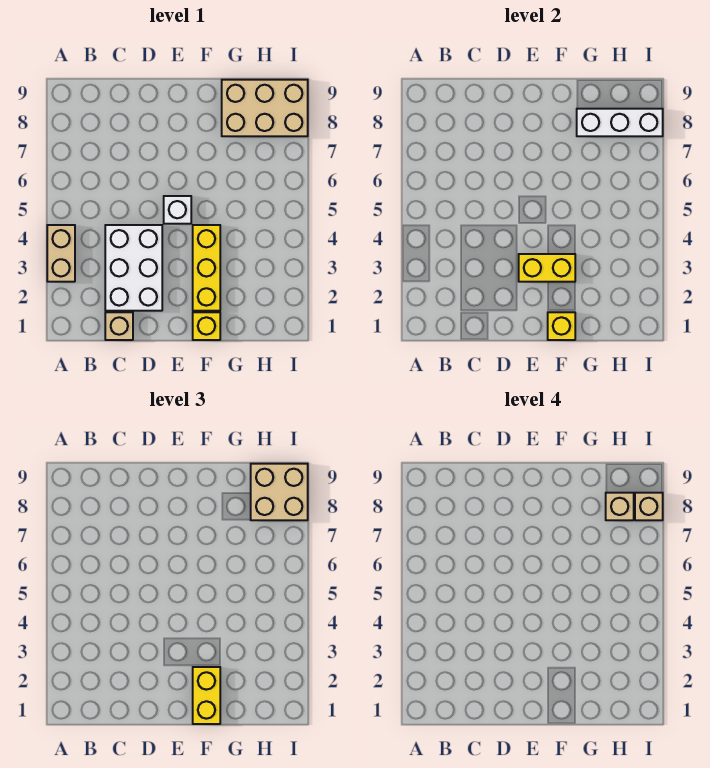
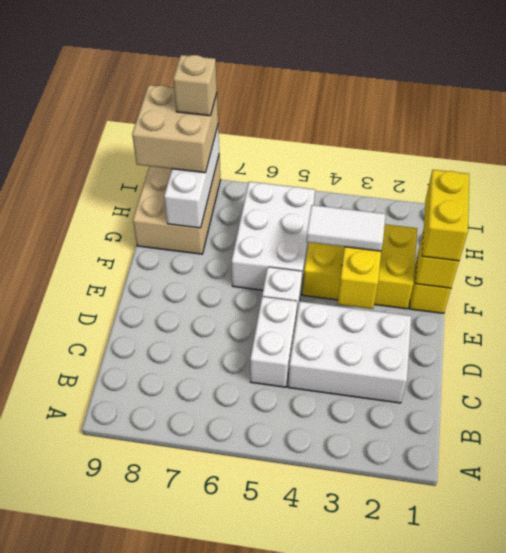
tan brick A3:A4 level 1 -> none
tan brick C1 level 1 -> none
none -> white brick C5:D5 level 1
yellow brick F1:F2 level 3 -> yellow brick F1:G1 level 3
yellow brick F2:F4 level 1 -> yellow brick F2:G4 level 1
none -> white tile F3:F4 level 3
none -> white brick F5:H6 level 1
tan brick H8 level 4 -> none

